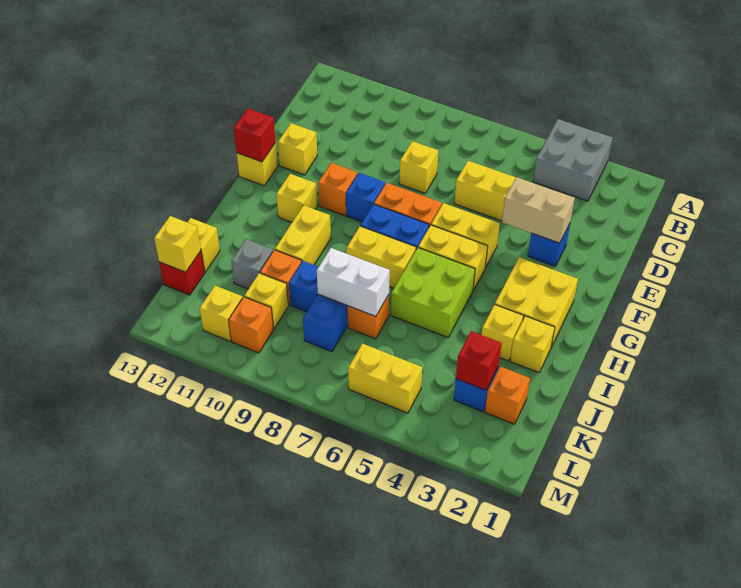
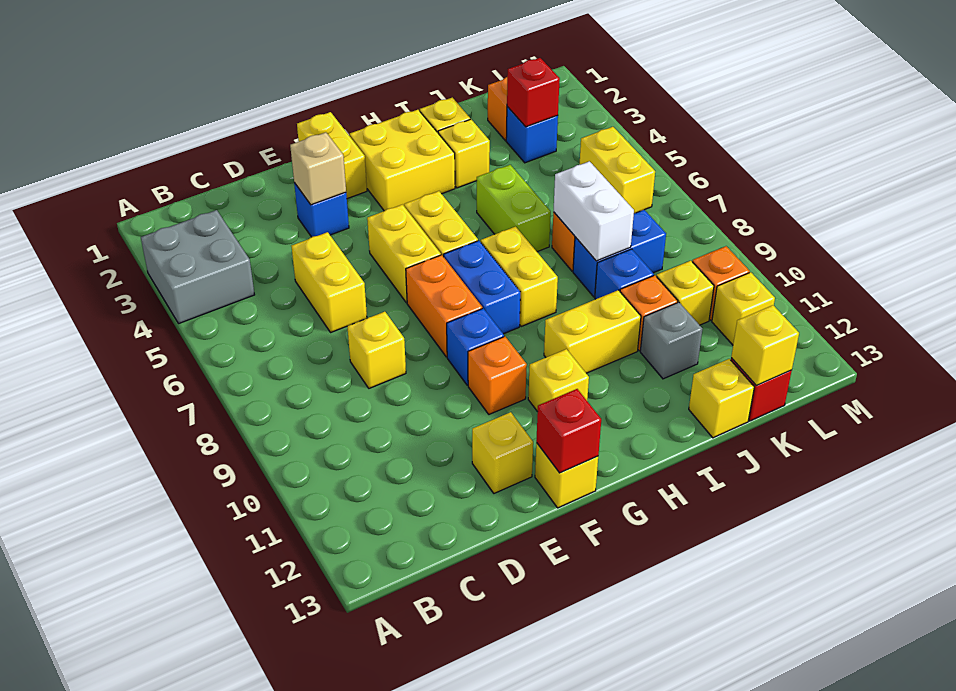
tan brick E3:E4 level 2 -> tan brick E3 level 2
none -> yellow brick F1:F2 level 1
lime brick H5:I6 level 1 -> lime brick I5:I6 level 1

